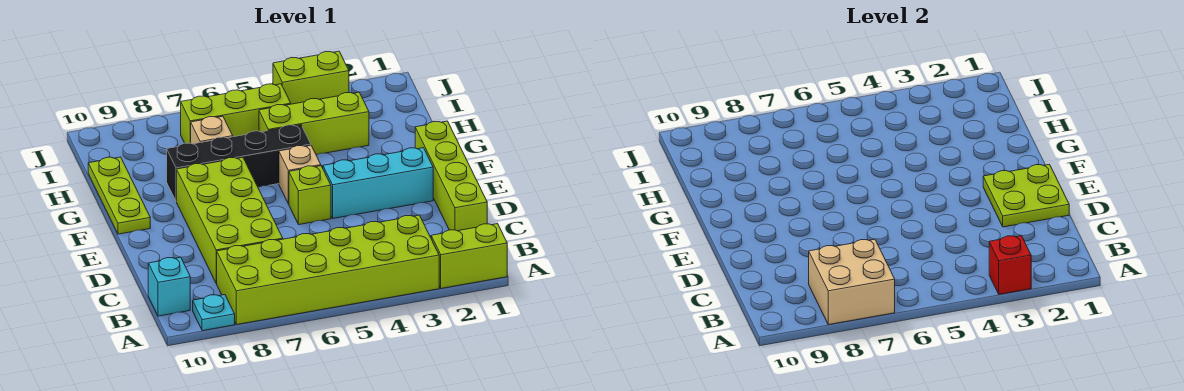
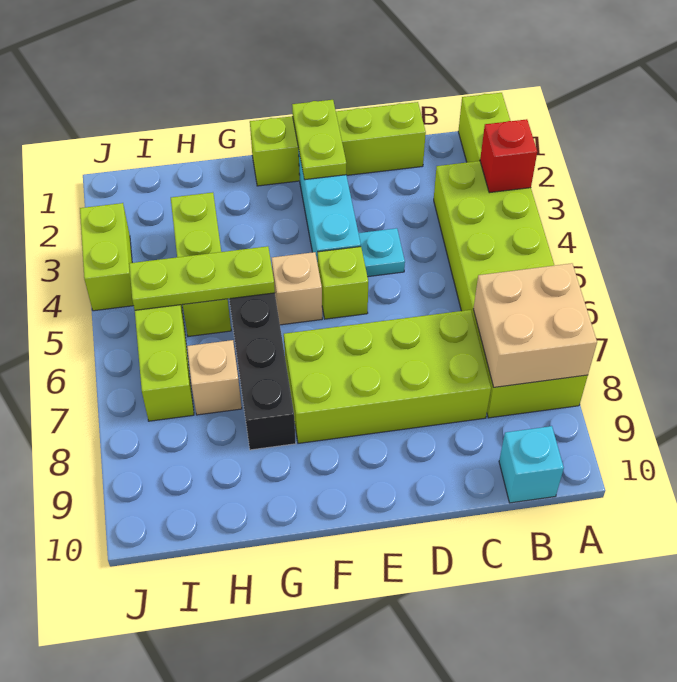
cyan plate A9 level 1 -> cyan plate D4 level 1
lime plate D1:E2 level 2 -> lime plate E1:E2 level 2
lime plate F10:H10 level 1 -> lime plate G5:I5 level 2

